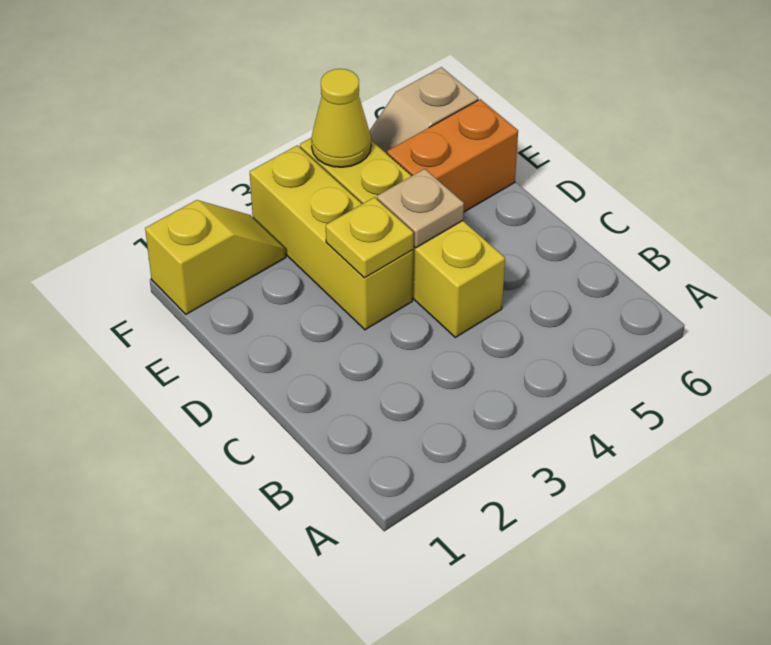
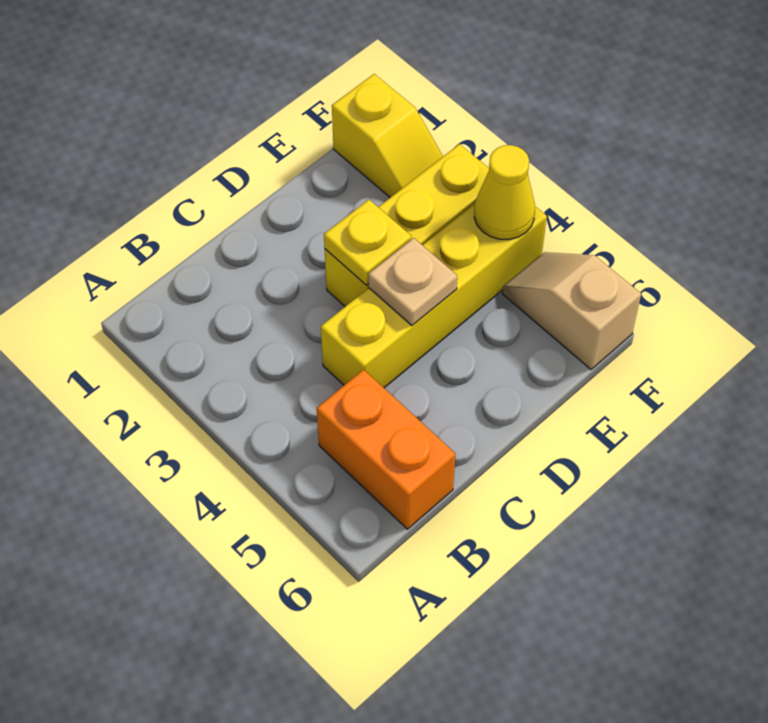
orange brick E5:E6 level 1 -> orange brick B5:B6 level 1

